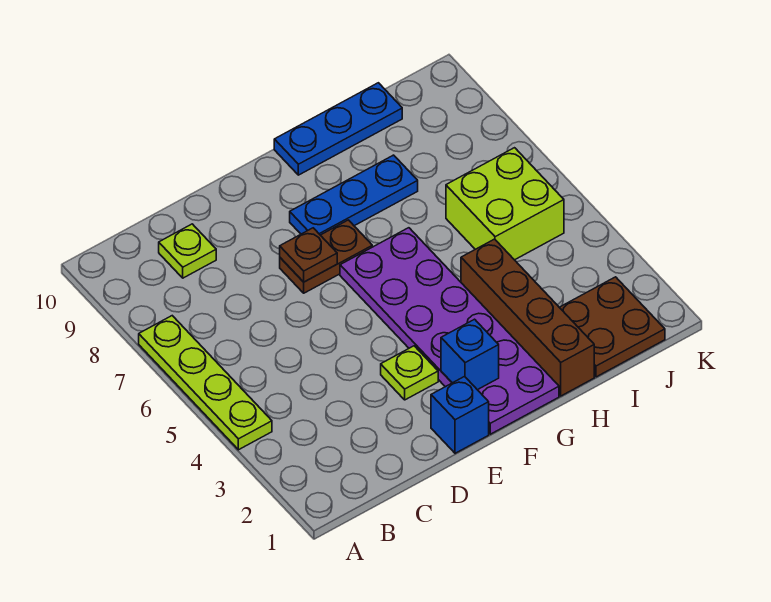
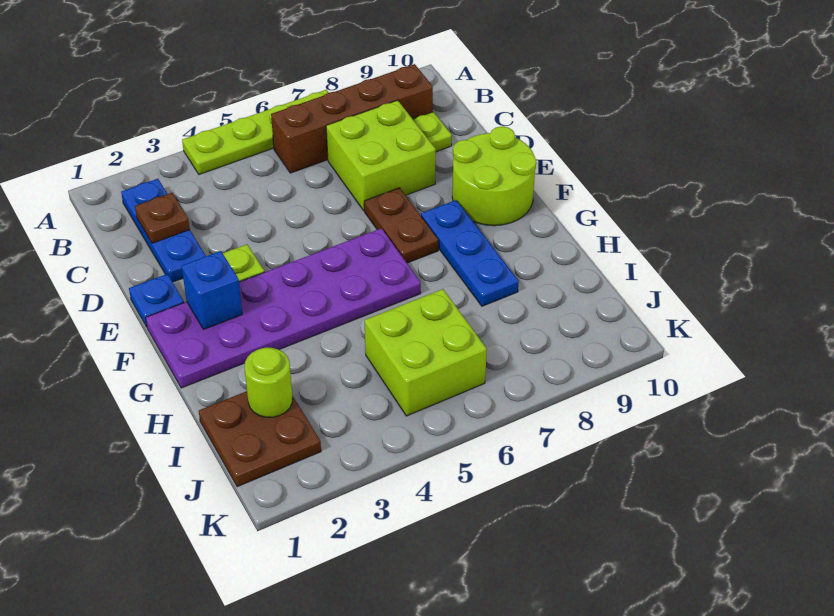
none -> lime brick C7:D8 level 1
blue brick E1 level 1 -> blue plate E1 level 1
brown plate E7 level 2 -> brown plate C2 level 2
none -> lime round brick E9:F10 level 1
blue plate G10:I10 level 1 -> blue plate B2:D2 level 1
brown brick H1:H4 level 1 -> brown brick B6:B9 level 1
none -> lime round brick I2 level 2

